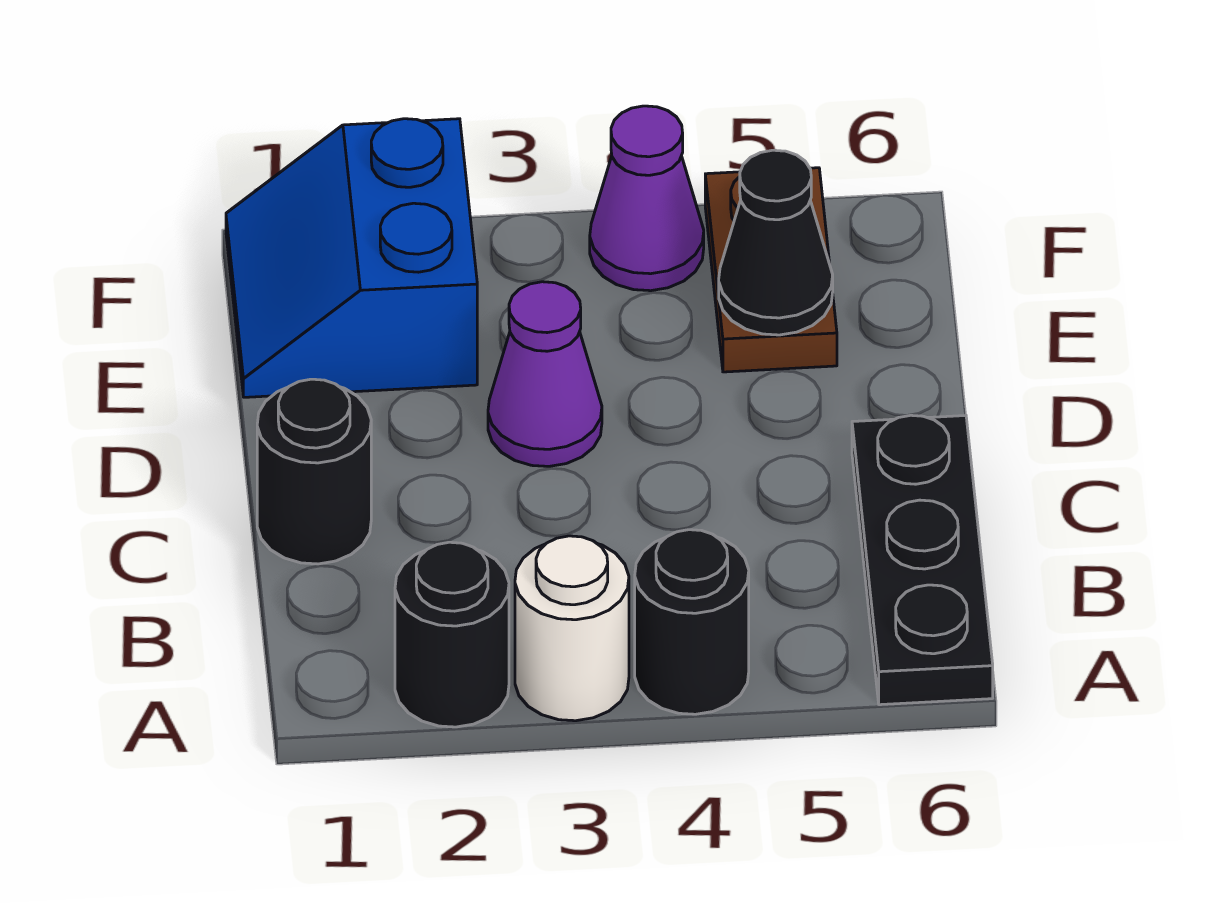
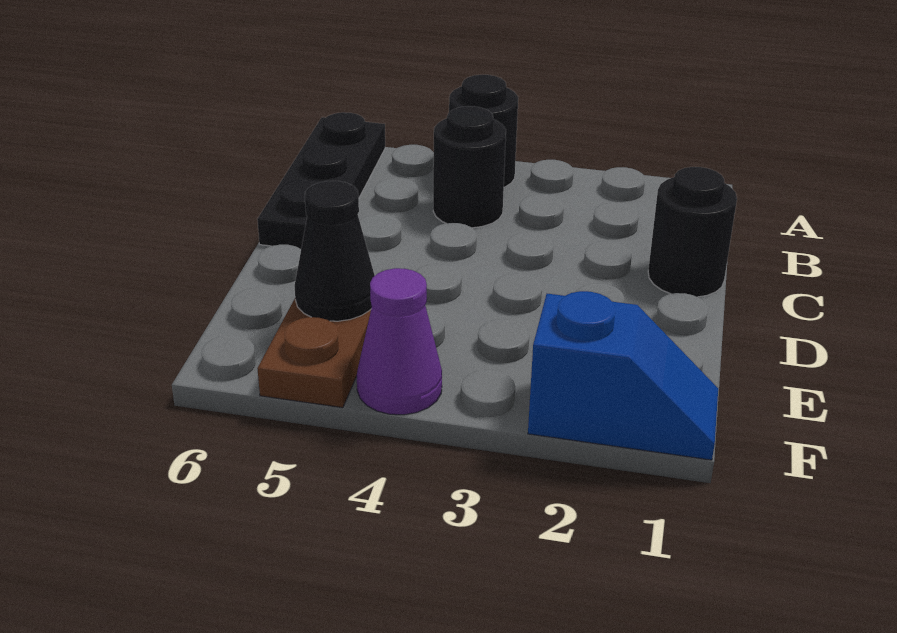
black round brick A2 level 1 -> black round brick B4 level 1
white round brick A3 level 1 -> none
purple cone D3 level 1 -> none
blue slope E1:F2 level 1 top 2 -> blue slope F1:F2 level 1 top 2

